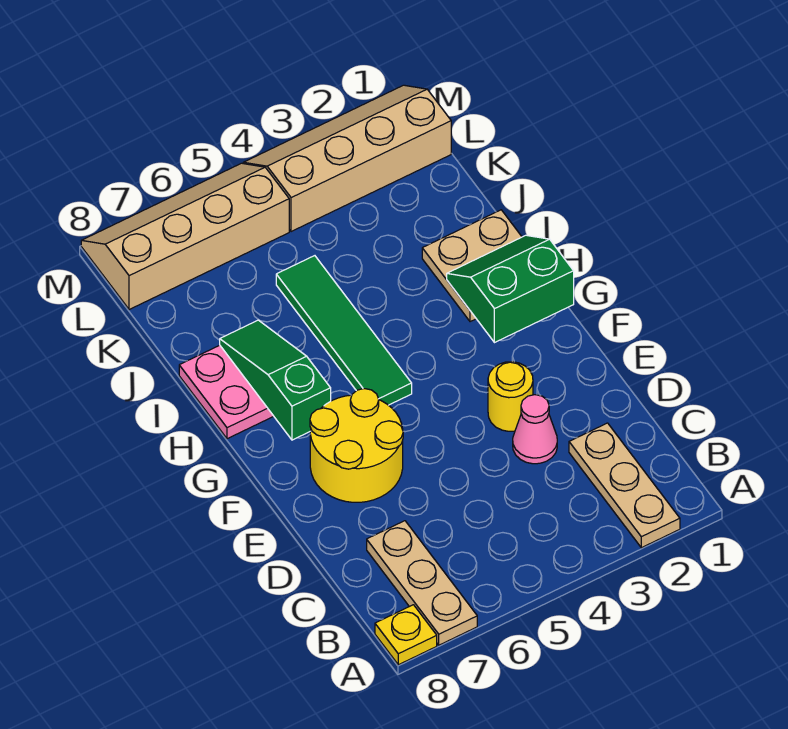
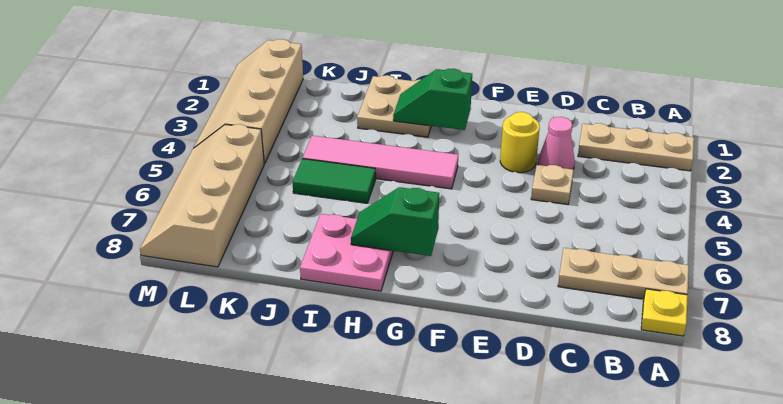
none -> tan plate D4 level 1
yellow round brick E6:F7 level 1 -> none
green slope G1:H2 level 2 top G -> green slope G2:H2 level 2 top G
none -> pink tile G4:J4 level 1
green tile G5:J5 level 1 -> green tile I5:J5 level 1
green slope G7:I7 level 2 top G -> green slope G7:H7 level 2 top G

